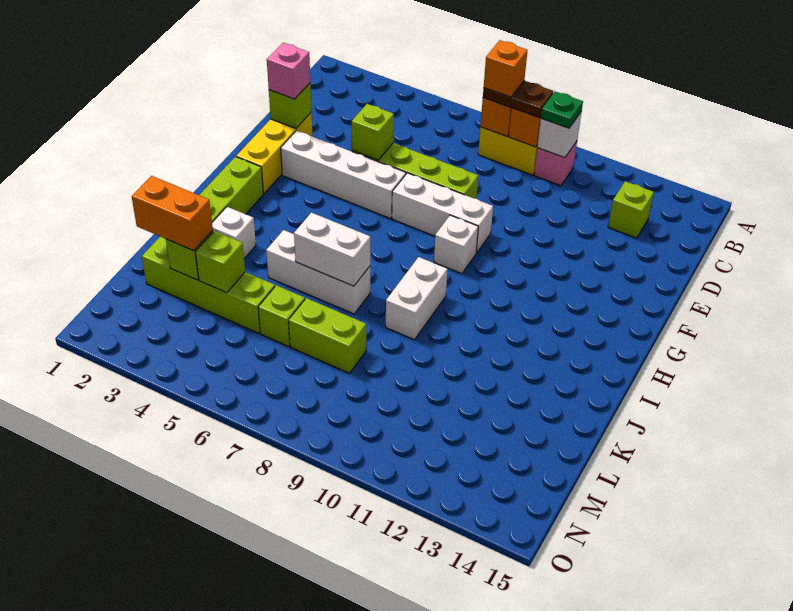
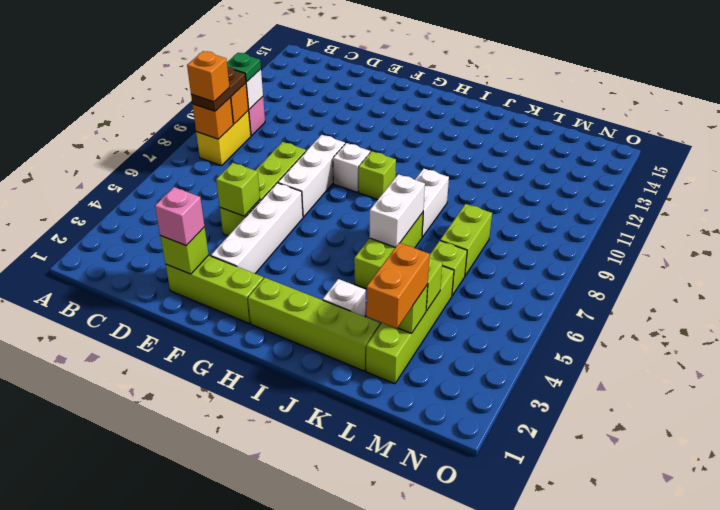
lime brick C13 level 1 -> lime brick H9 level 1
yellow brick E2:G2 level 1 -> lime brick E2:G2 level 1
white brick I9:J9 level 1 -> white brick J8:J9 level 1
white brick J5:J7 level 1 -> lime brick J5:J7 level 1

